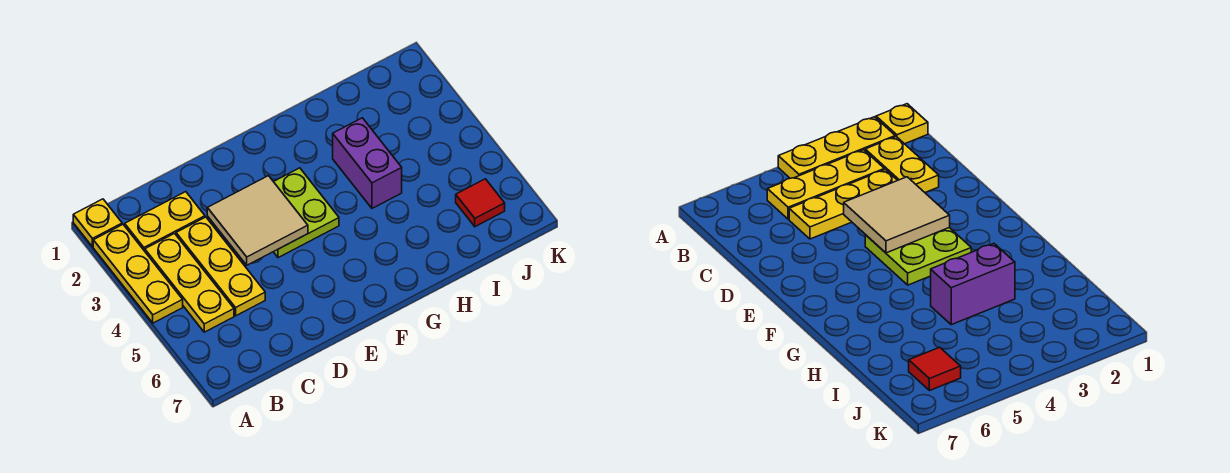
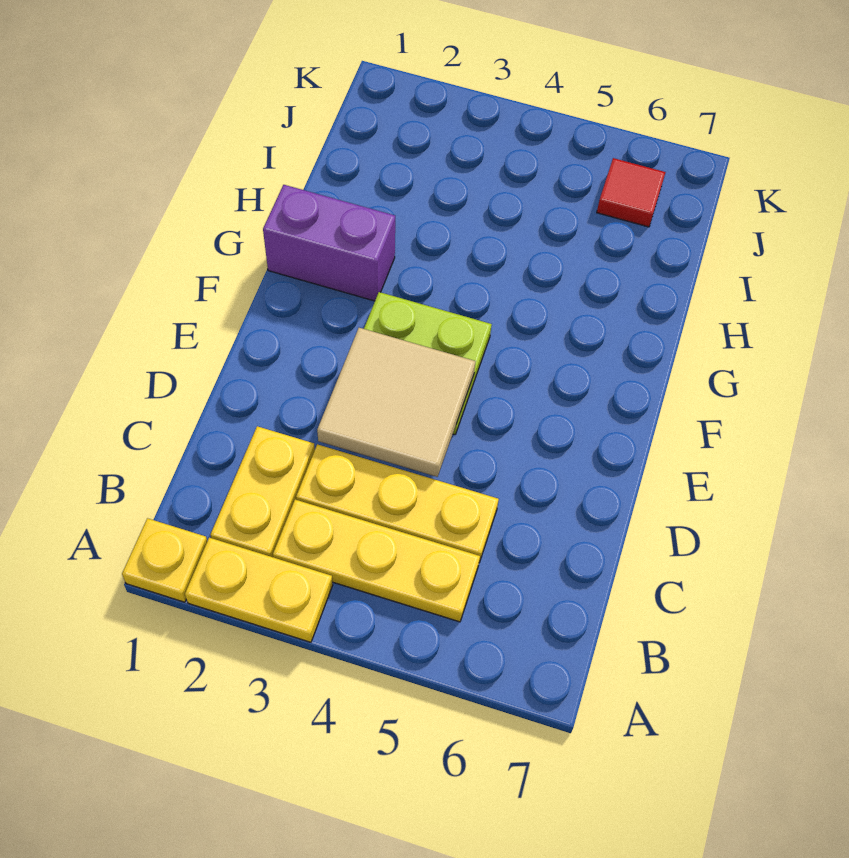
yellow plate A2:A4 level 1 -> yellow plate A2:A3 level 1
purple brick H3:H4 level 1 -> purple brick G1:G2 level 1

